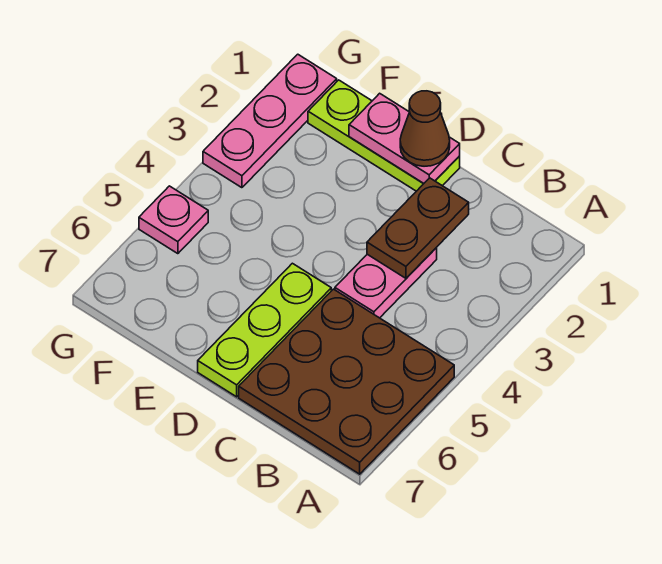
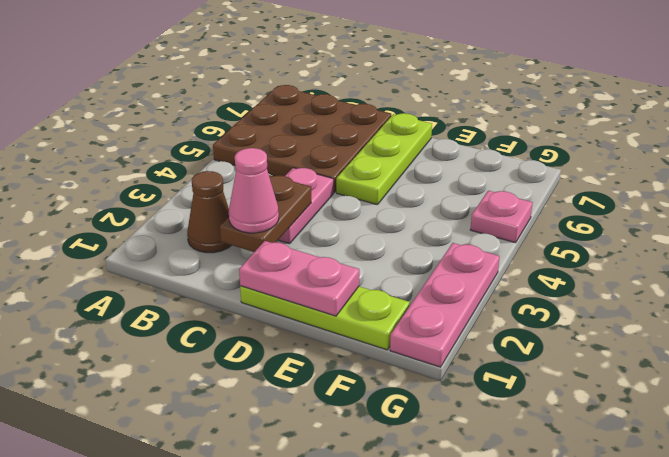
none -> pink cone C2 level 3
brown cone D1 level 3 -> brown cone B2 level 1

